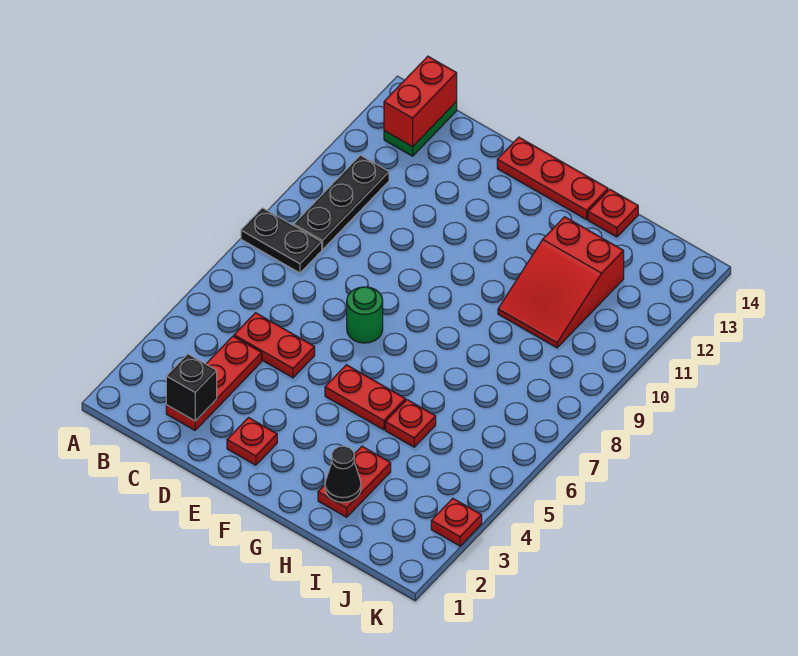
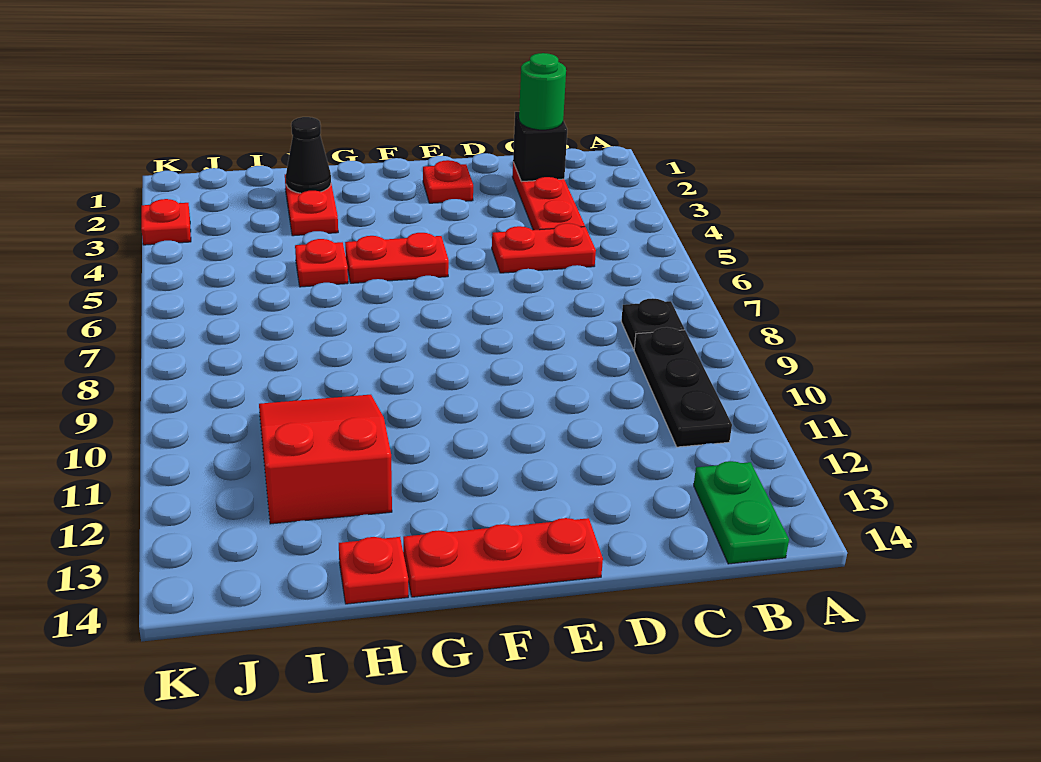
black plate A8:B8 level 1 -> black plate B8 level 1
red brick B13:B14 level 2 -> none
green round brick E7 level 1 -> green round brick C2 level 3

